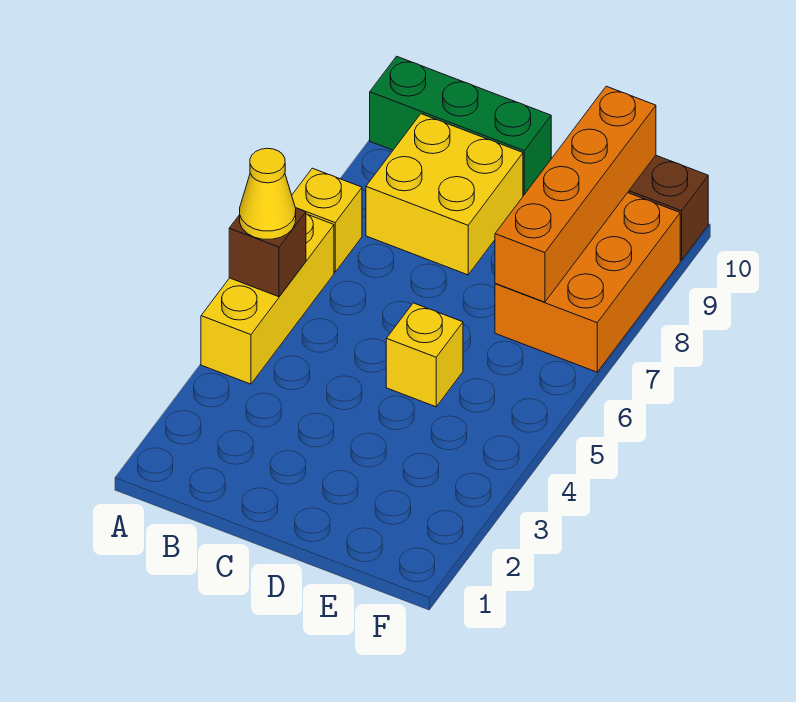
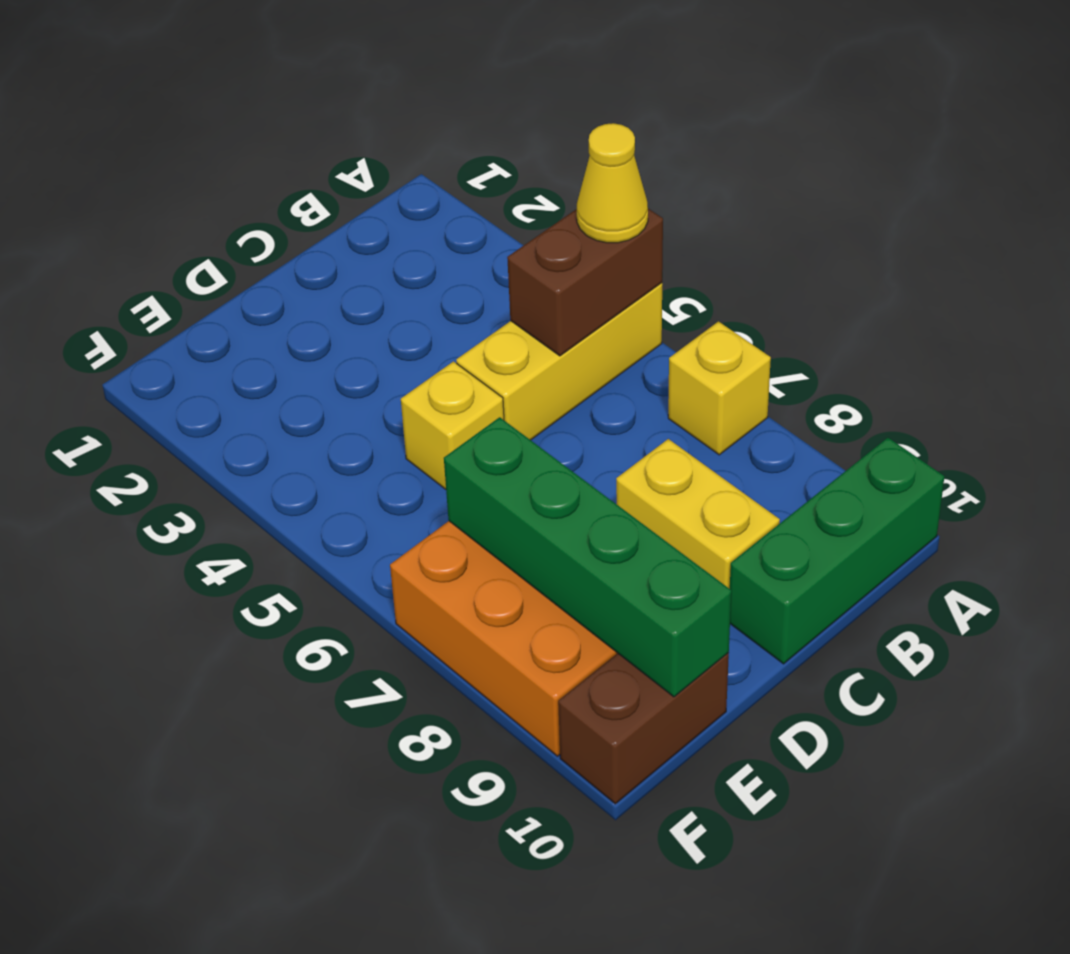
yellow brick A4:A6 level 1 -> yellow brick A5:C5 level 1
brown brick A5 level 2 -> brown brick A5:B5 level 2
yellow brick B8:C9 level 1 -> yellow brick C8:C9 level 1
orange brick E7:E10 level 2 -> green brick E7:E10 level 2

